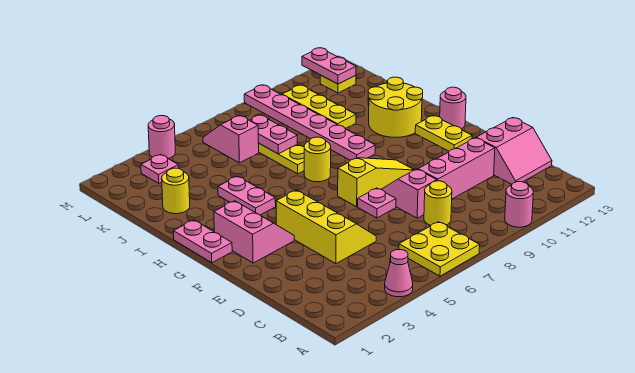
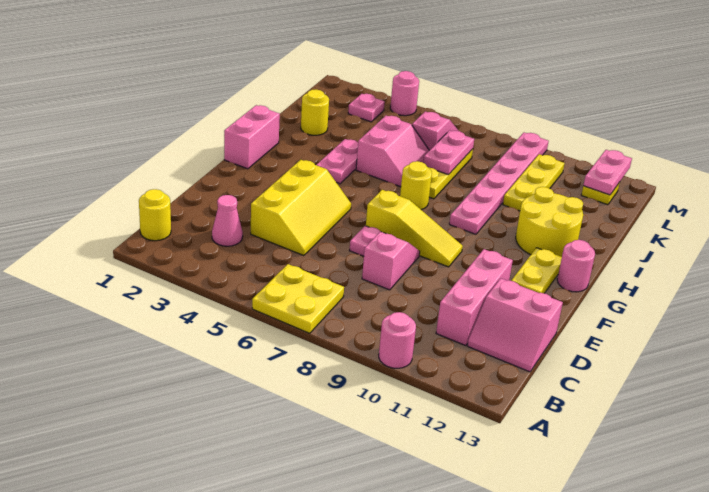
pink cone A4 level 1 -> pink cone C3 level 1
yellow round brick C8 level 1 -> yellow round brick B1 level 1
pink brick D9:D11 level 1 -> pink brick C11:E11 level 1
pink slope F2:G3 level 1 top 2 -> pink slope I5:J6 level 1 top 5
pink plate G1:H1 level 1 -> pink brick G1:H1 level 1

